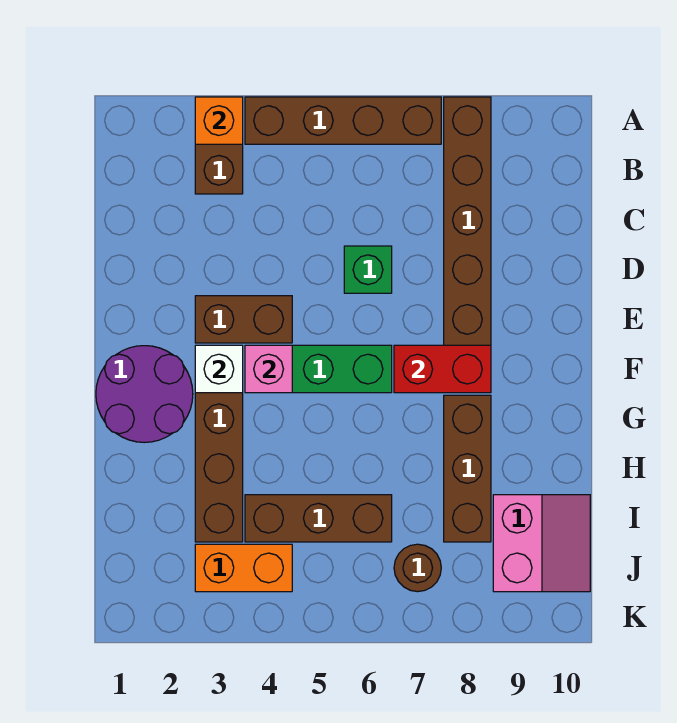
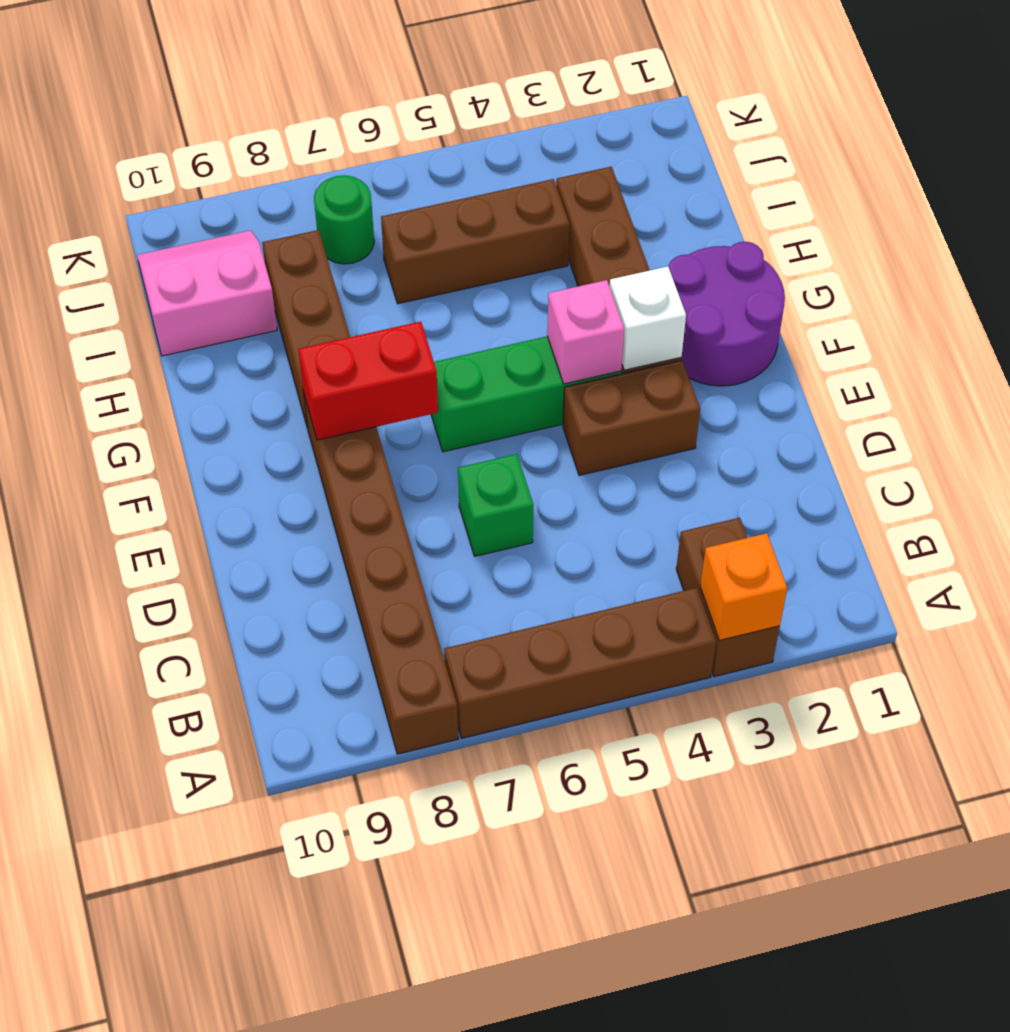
pink slope I9:J10 level 1 top 9 -> pink slope I9:J10 level 1 top I
orange brick J3:J4 level 1 -> none
brown round brick J7 level 1 -> green round brick J7 level 1

